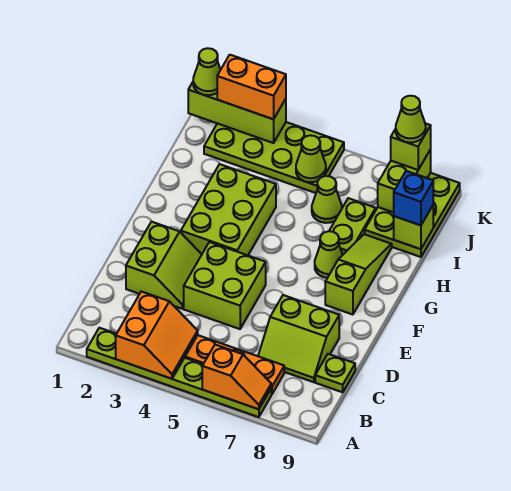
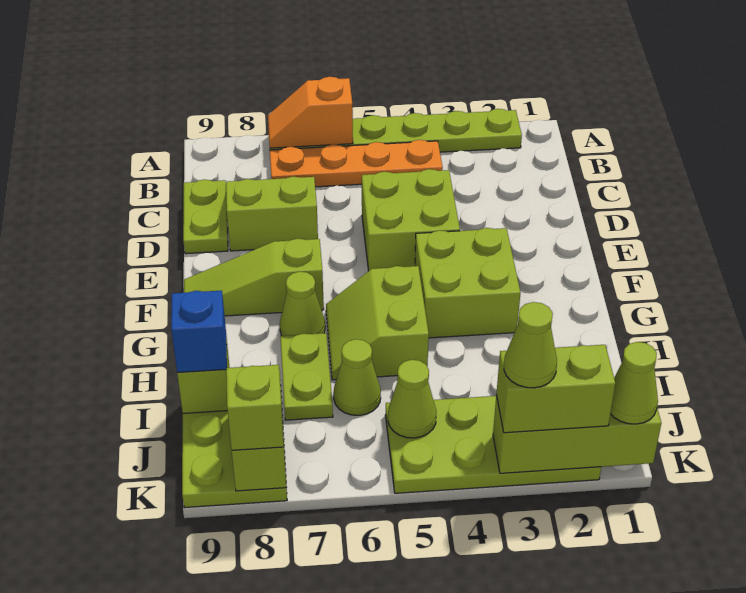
orange slope A3:B4 level 2 top 3 -> none
lime plate C9 level 1 -> lime plate C9:D9 level 1
lime slope D2:E3 level 1 top 2 -> lime slope G5:H6 level 1 top 5
lime brick F3:H4 level 1 -> lime brick F3:G4 level 1
lime slope F8:H8 level 1 top F -> lime slope F7:F9 level 1 top 7
orange brick K2:K3 level 3 -> lime brick K2:K3 level 3
lime cone K8 level 4 -> lime cone K3 level 4

